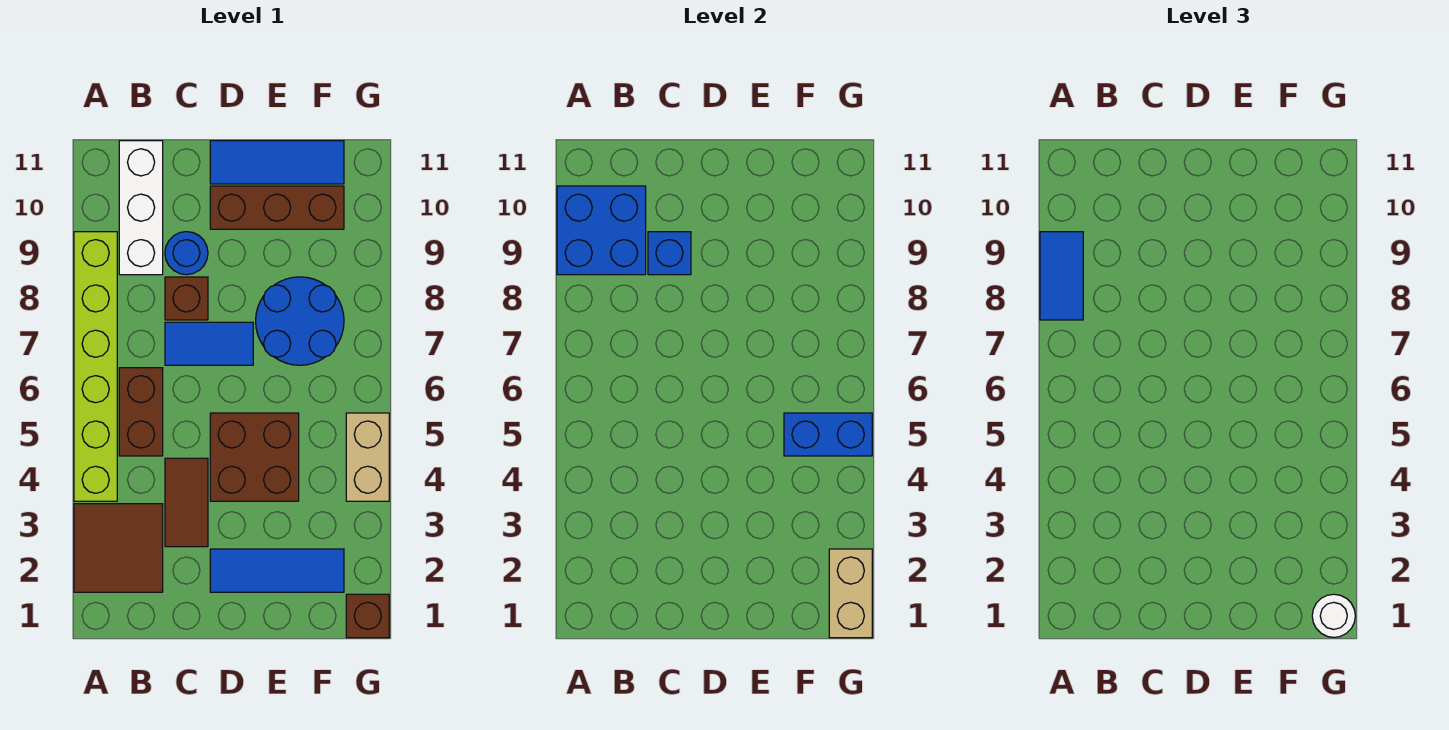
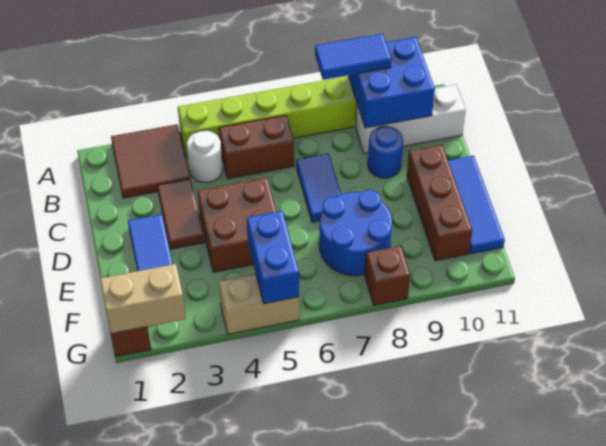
brown tile C3:C4 level 1 -> brown tile C3:D3 level 1
brown brick C8 level 1 -> brown brick G8 level 1
blue brick C9 level 2 -> none
white round brick G1 level 3 -> white round brick B4 level 1

